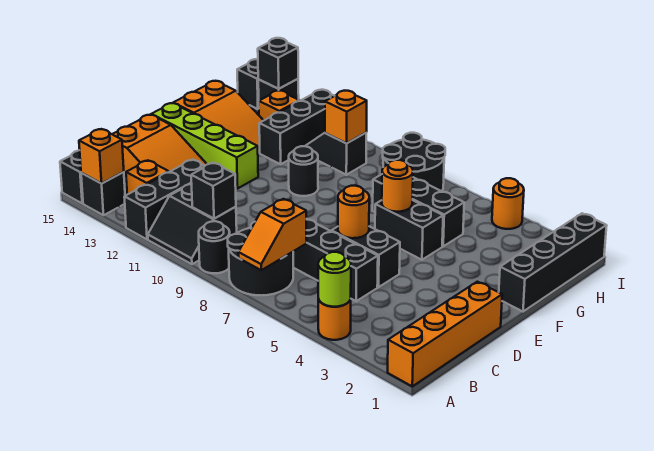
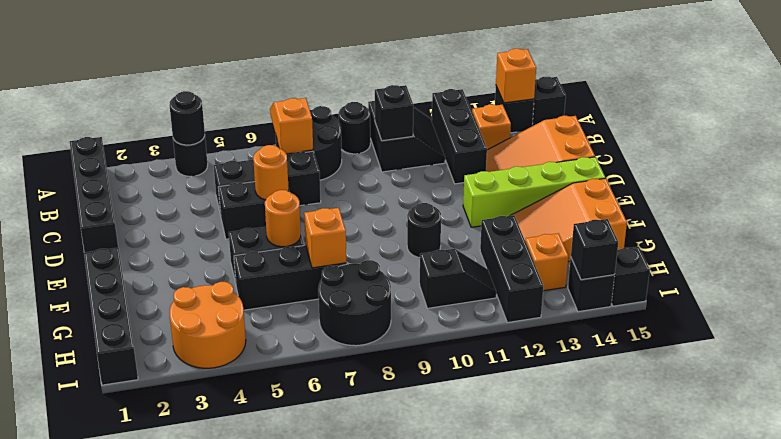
orange brick A1:D1 level 1 -> black brick A1:D1 level 1
orange round brick A4 level 1 -> black round brick A4 level 1
lime round brick A4 level 2 -> black round brick A4 level 2
black slope A10:B11 level 1 top B -> black slope A10:B11 level 1 top 10
orange brick H10 level 2 -> orange brick G7 level 2
orange round brick I4 level 1 -> orange round brick H3:I4 level 1

